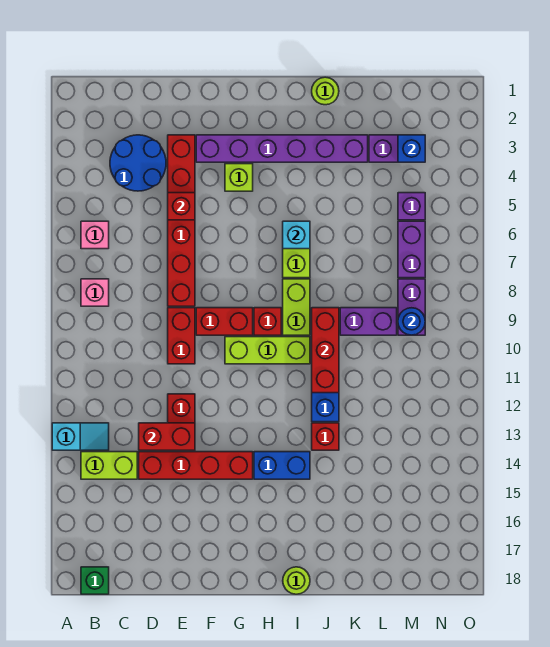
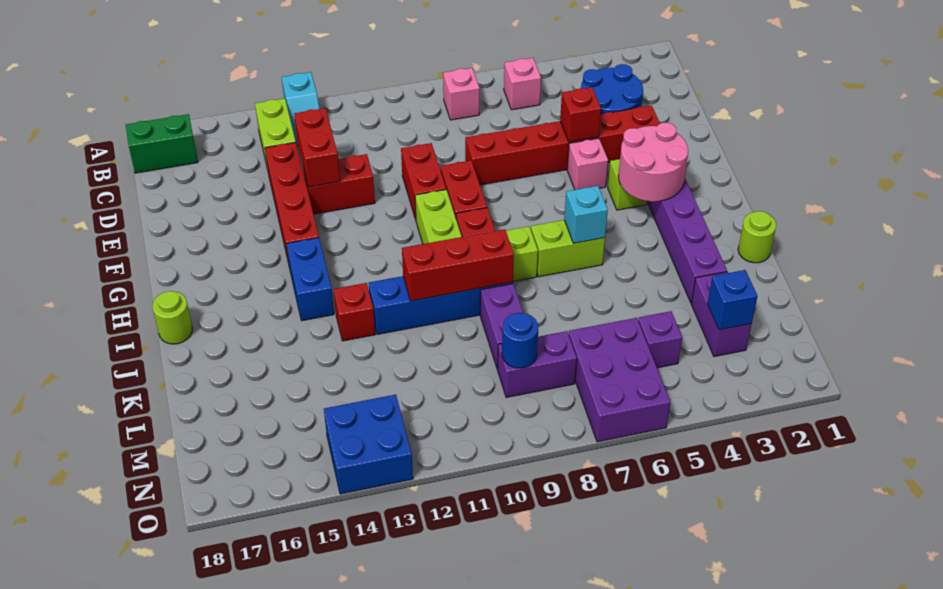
green brick B18 level 1 -> green brick B17:B18 level 1
red brick E9:E10 level 1 -> red brick E10:F10 level 1
none -> pink brick F5 level 1
none -> pink round brick G3:H4 level 2
purple brick M6:M7 level 1 -> purple brick M6:O7 level 1
none -> blue brick N13:O14 level 1

